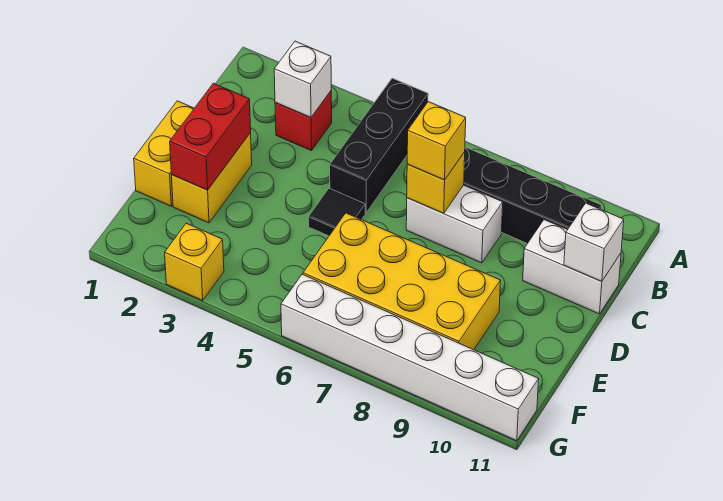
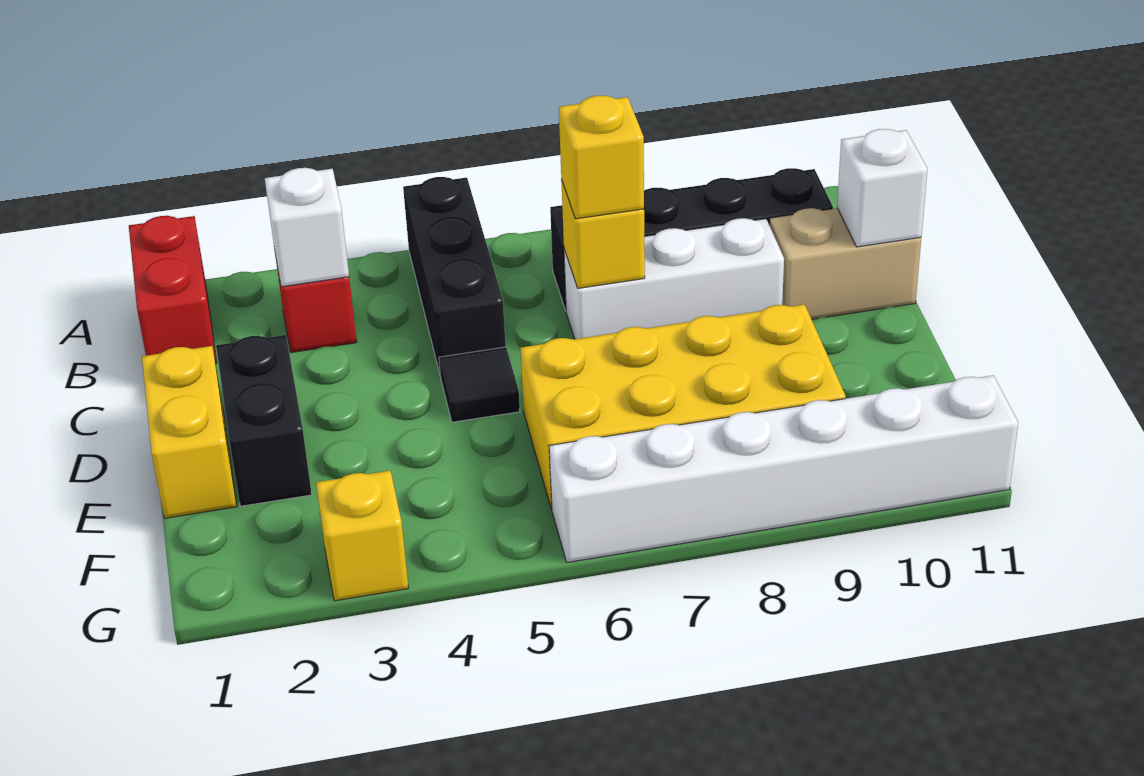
white brick C7:C8 level 1 -> white brick C7:C9 level 1
white brick C10:C11 level 1 -> tan brick C10:C11 level 1
yellow brick D2:E2 level 1 -> black brick D2:E2 level 1
red brick D2:E2 level 2 -> red brick A1:B1 level 1

